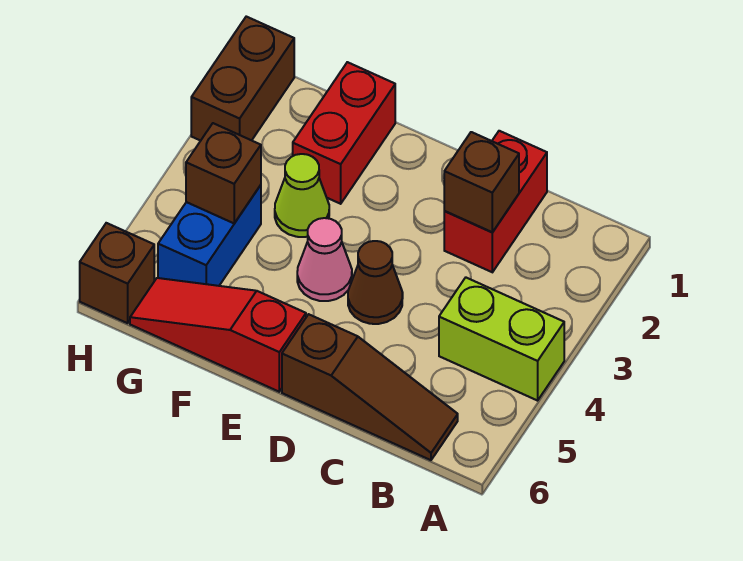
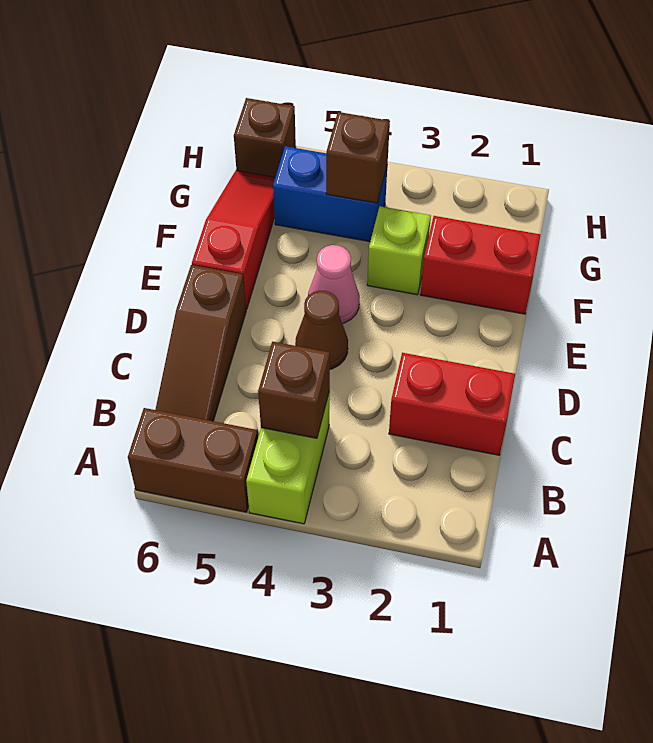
brown brick C2 level 2 -> brown brick B4 level 2
lime cone F3 level 1 -> lime brick F3 level 1
brown brick H1:H2 level 1 -> brown brick A5:A6 level 1

